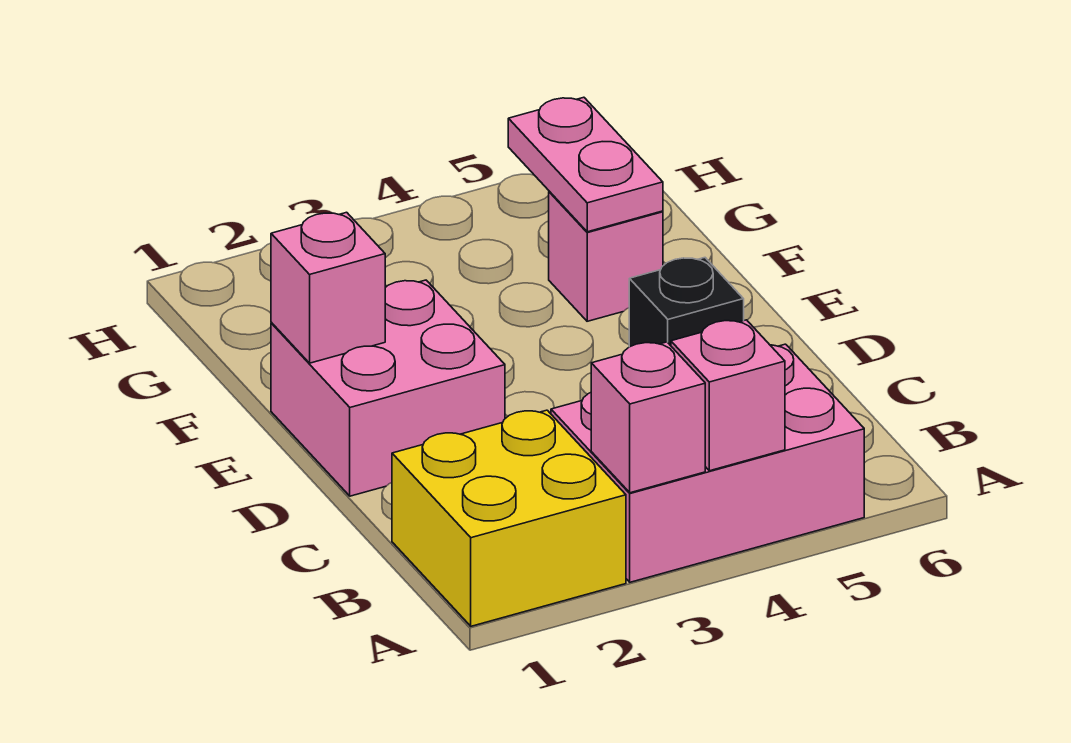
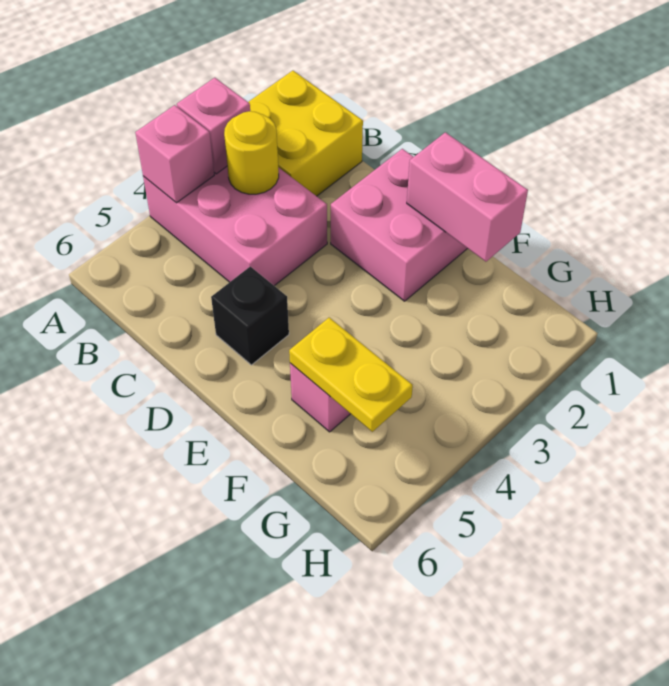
pink brick A3:B5 level 1 -> pink brick A3:C4 level 1
none -> yellow round brick B3 level 2
pink brick E1 level 2 -> pink brick E1:F1 level 2
pink plate F5:G5 level 2 -> yellow plate F5:G5 level 2

